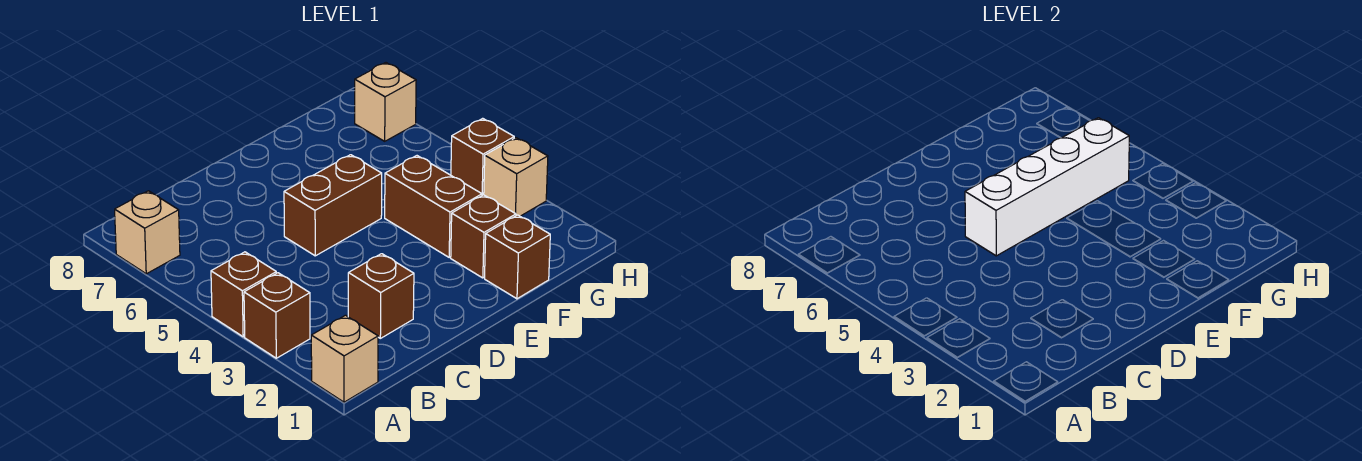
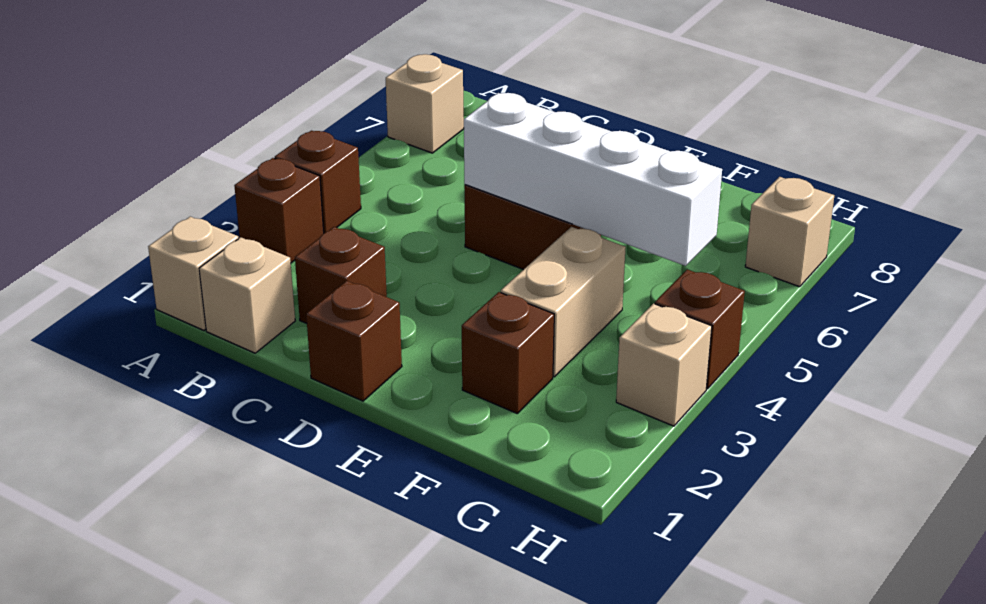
none -> tan brick B1 level 1
brown brick F1 level 1 -> brown brick D1 level 1
brown brick F3:F4 level 1 -> tan brick F3:F4 level 1

